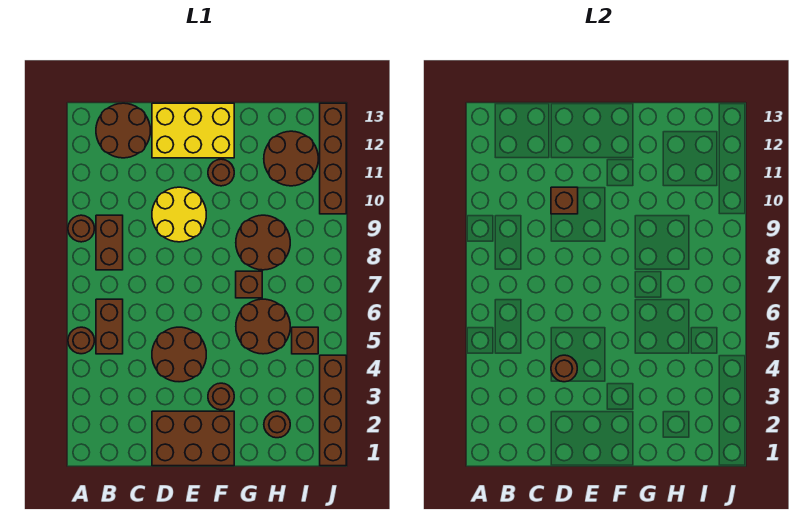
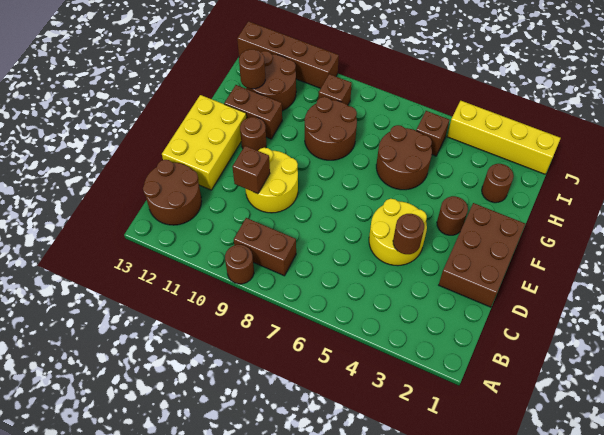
brown round brick A5 level 1 -> brown round brick H12 level 2
brown brick B5:B6 level 1 -> brown brick G11:G12 level 1
brown round brick D4:E5 level 1 -> yellow round brick D4:E5 level 1
brown brick G7 level 1 -> brown brick I9 level 1
brown brick J1:J4 level 1 -> yellow brick J1:J4 level 1

